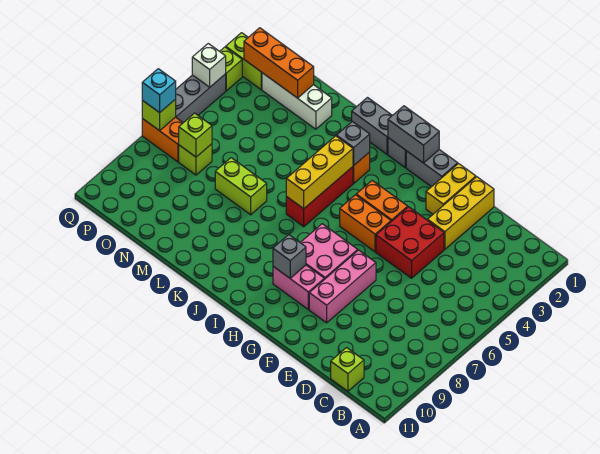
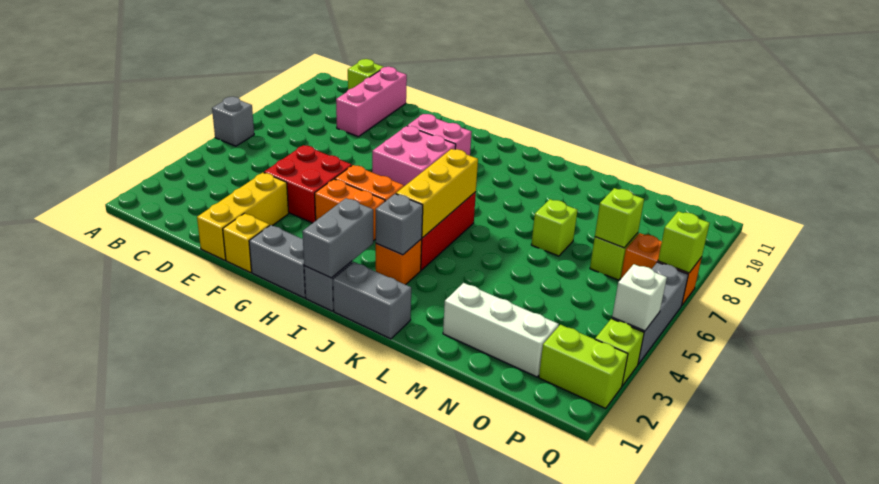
yellow brick F1:F2 level 1 -> yellow brick F1 level 1
pink brick F7:F9 level 1 -> pink brick D9:D11 level 1
grey brick H1:I1 level 2 -> grey brick I1:I2 level 2
grey brick H9 level 2 -> grey brick A6 level 1
lime brick L7:M7 level 1 -> lime brick M7 level 1
orange brick N2:P2 level 2 -> none
cyan brick Q7 level 3 -> none

